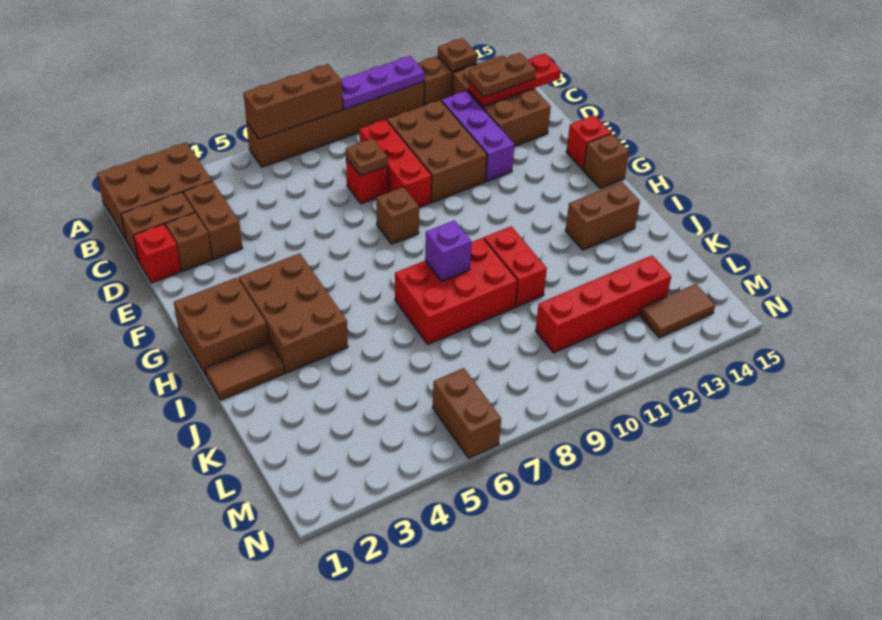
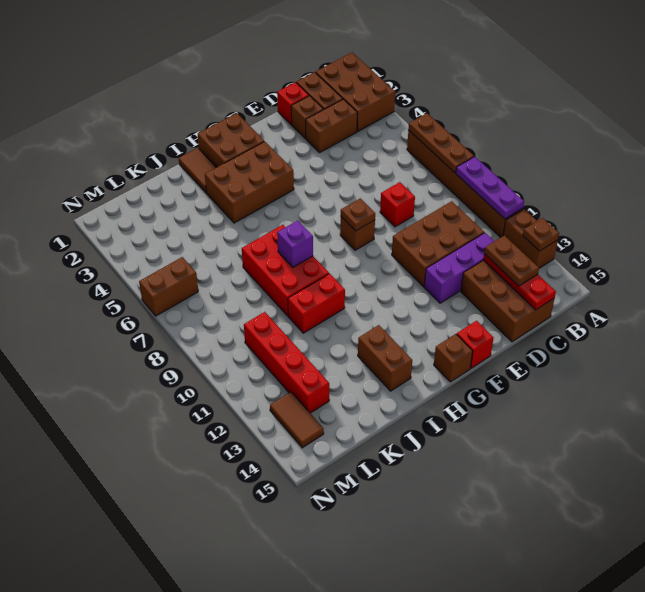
brown brick A6:A8 level 2 -> brown plate A6:A8 level 2
brown brick B13:D14 level 1 -> brown brick C13:D15 level 1
red brick C9:E9 level 1 -> none
brown plate D8 level 2 -> brown plate F8 level 2

